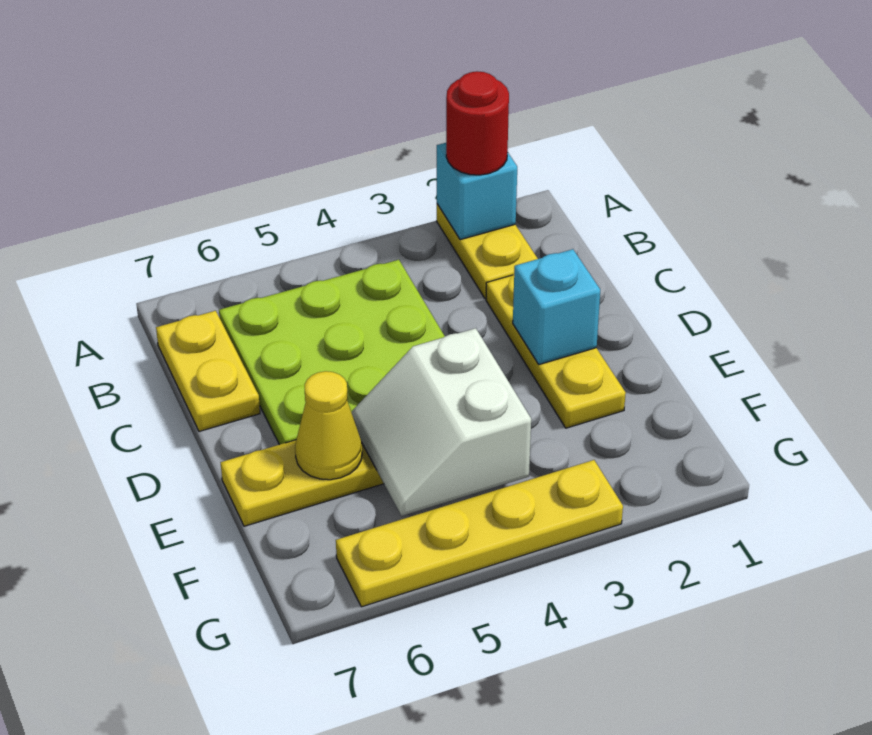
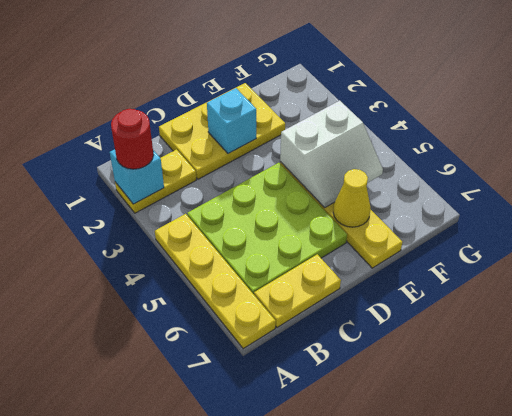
yellow plate C2:E2 level 1 -> yellow plate C1:E2 level 1
yellow plate G3:G6 level 1 -> yellow plate A4:A7 level 1

